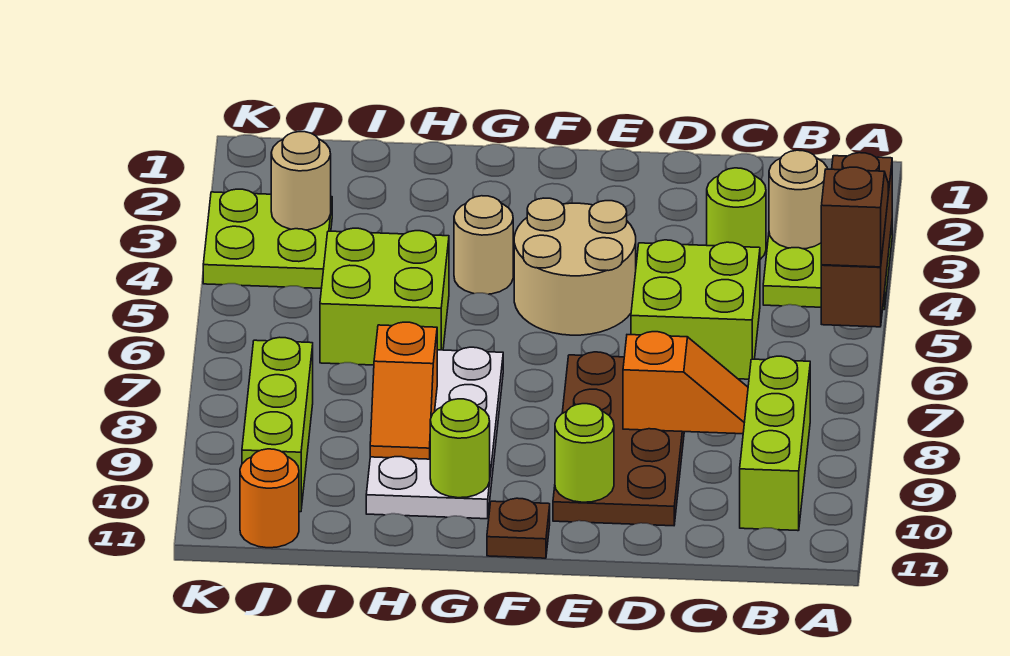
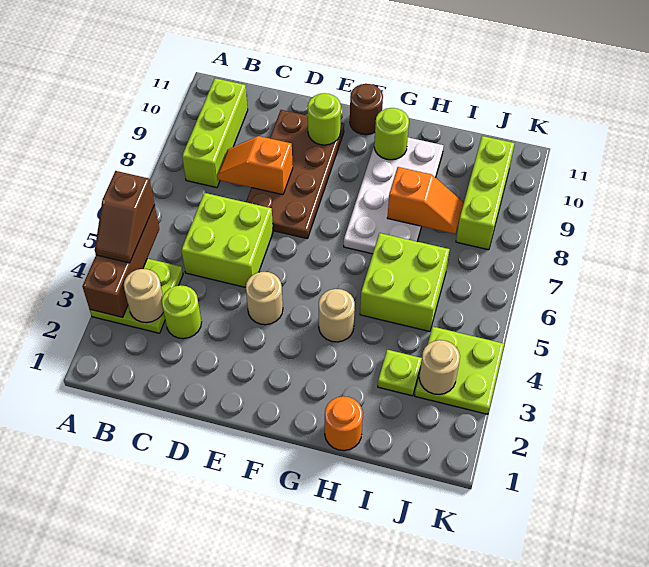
tan round brick E4:F5 level 1 -> tan round brick E4 level 1
brown plate F11 level 1 -> brown round brick F11 level 1
orange slope H8:H9 level 2 top 8 -> orange slope H8:I8 level 2 top H
none -> lime plate I3 level 1
orange round brick J11 level 1 -> orange round brick H1 level 1

